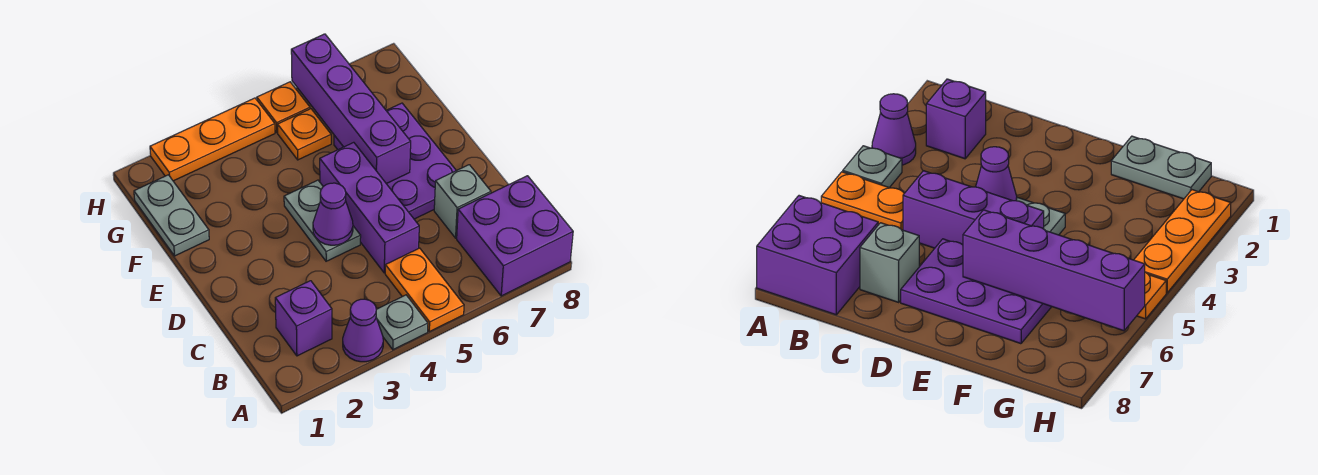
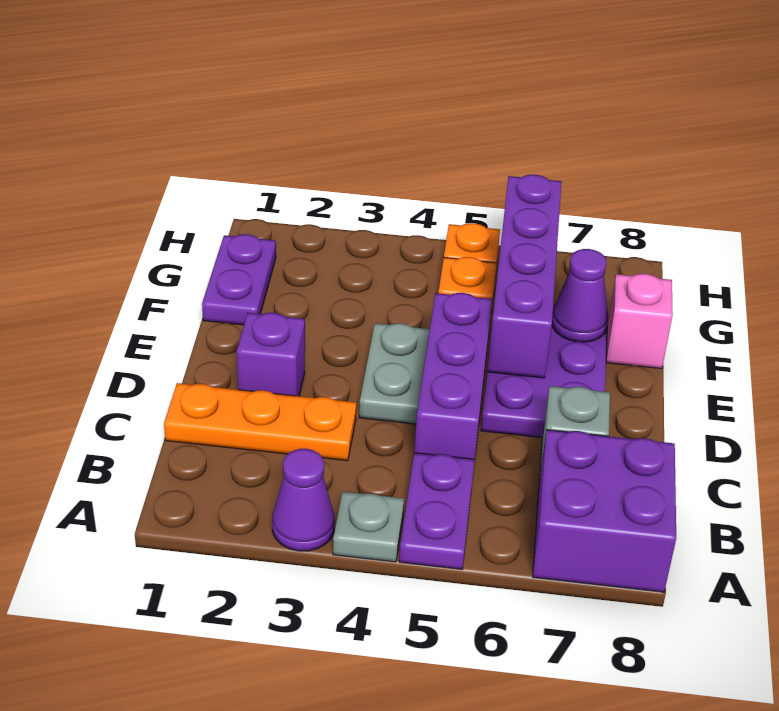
orange plate A5:B5 level 1 -> purple plate A5:B5 level 1
purple brick B2 level 1 -> purple brick D2 level 1
purple cone D4 level 2 -> purple cone F7 level 2
grey plate F1:G1 level 1 -> purple plate F1:G1 level 1
none -> pink brick F8 level 1
orange plate H2:H4 level 1 -> orange plate C1:C3 level 1

